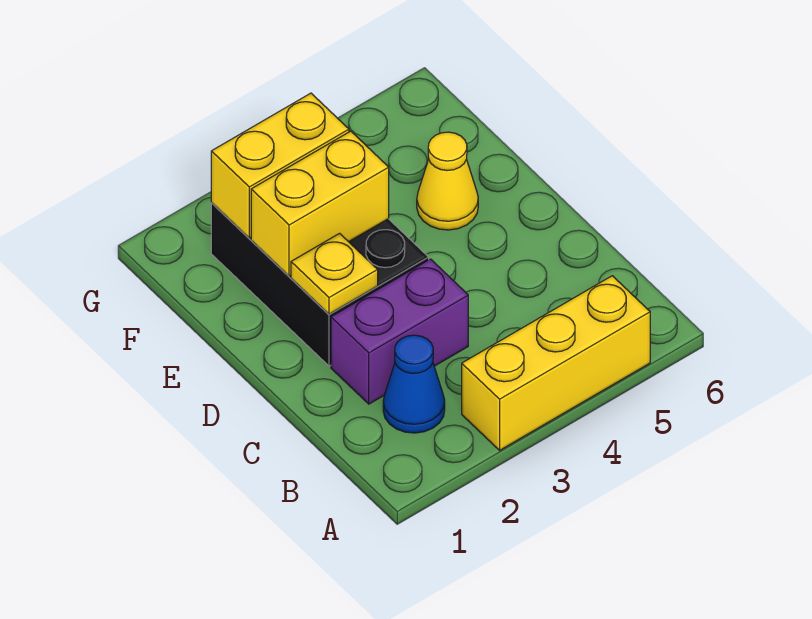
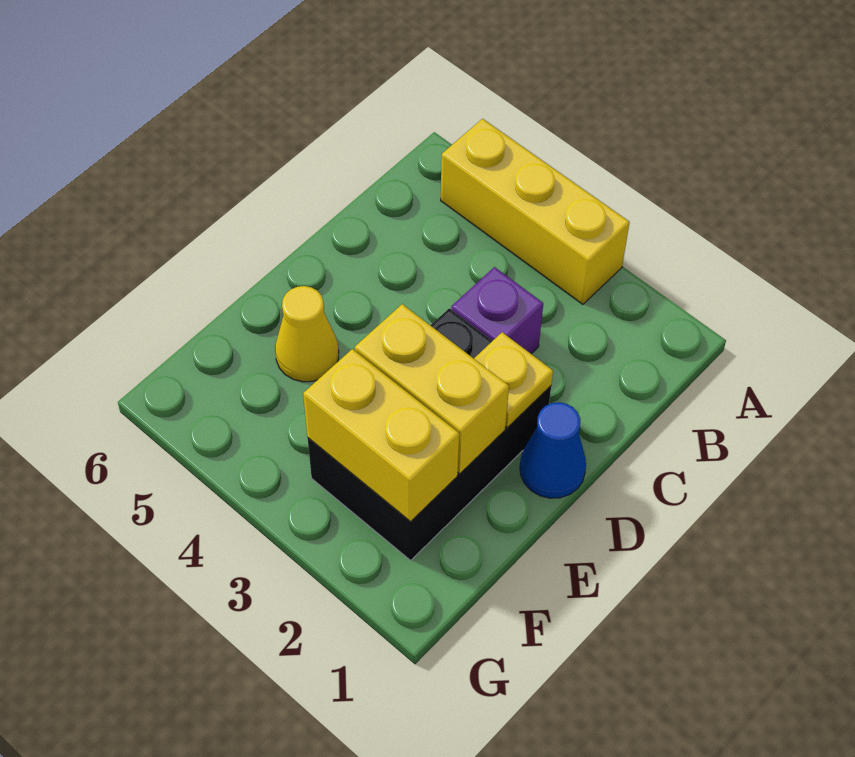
blue cone B2 level 1 -> blue cone D1 level 1
purple brick C2:C3 level 1 -> purple brick C3 level 1

